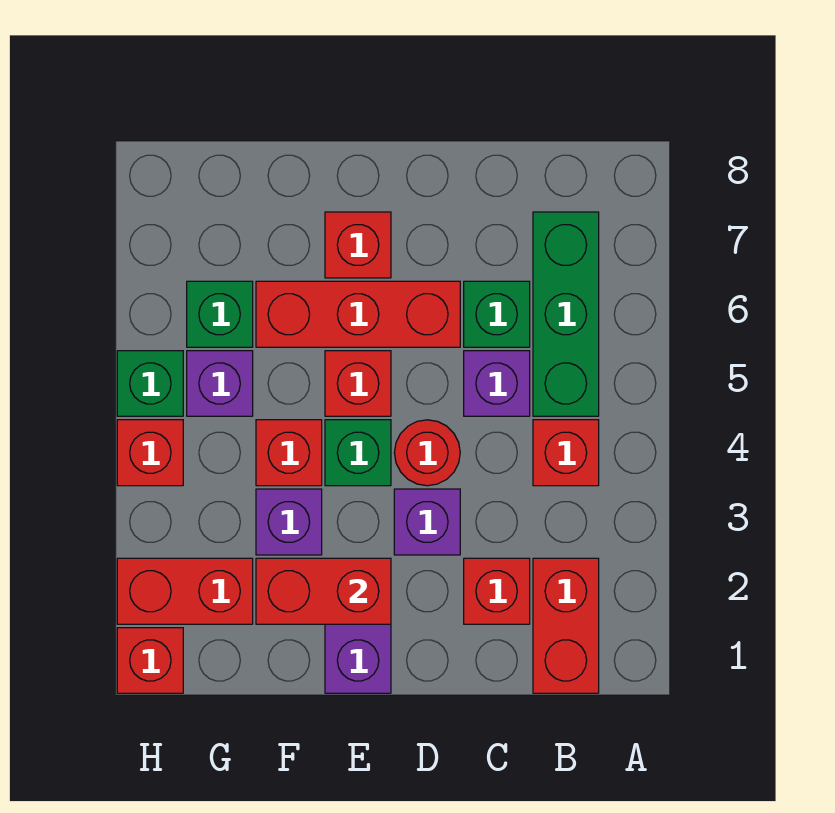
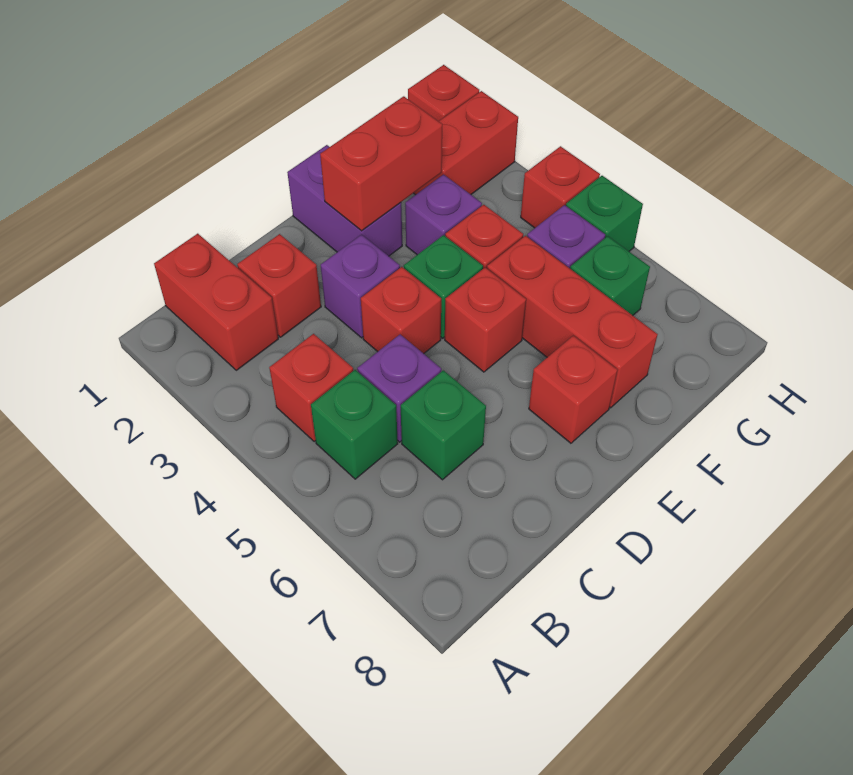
green brick B5:B7 level 1 -> green brick B5 level 1
red round brick D4 level 1 -> red brick D4 level 1
red brick D6:F6 level 1 -> red brick F5:F7 level 1

